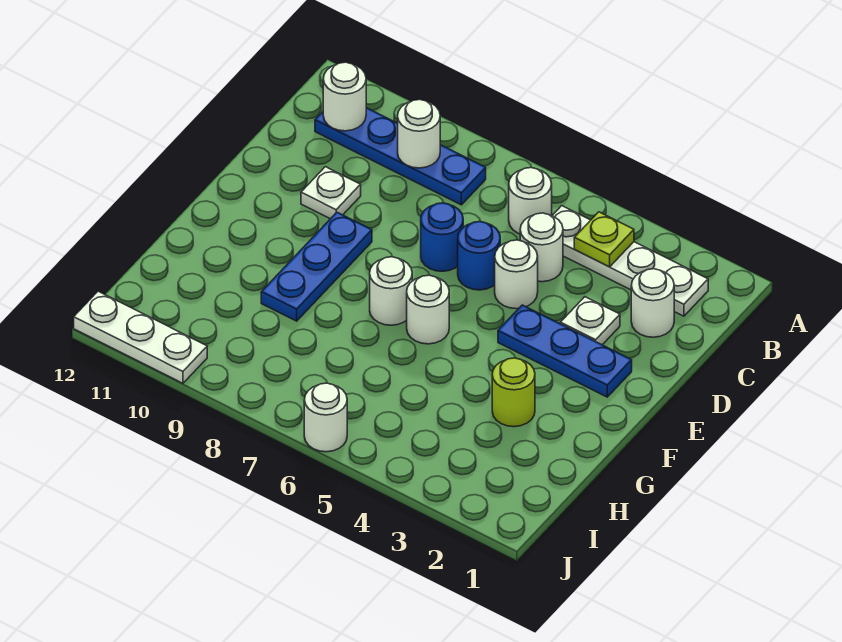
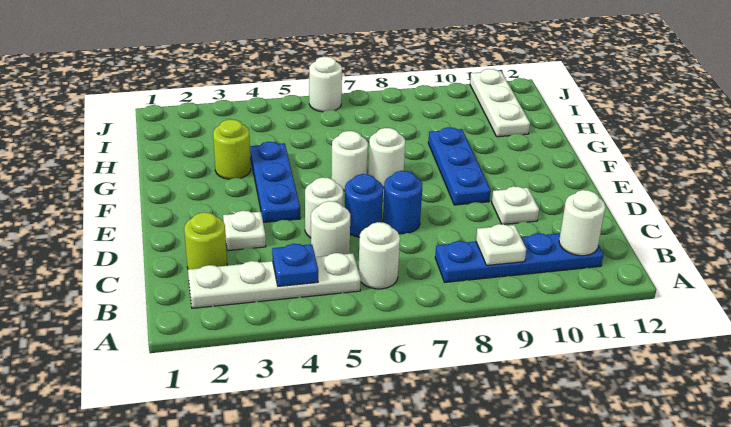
lime plate B4 level 2 -> blue plate B4 level 2
white round brick B9 level 2 -> white plate B9 level 2
white round brick C2 level 1 -> lime round brick C2 level 1
blue plate E2:E4 level 1 -> blue plate E4:G4 level 1
white plate J10:J12 level 1 -> white plate H11:J11 level 1

